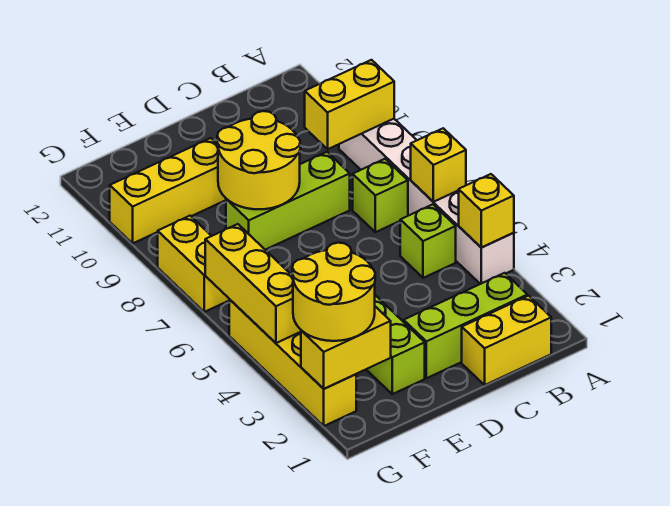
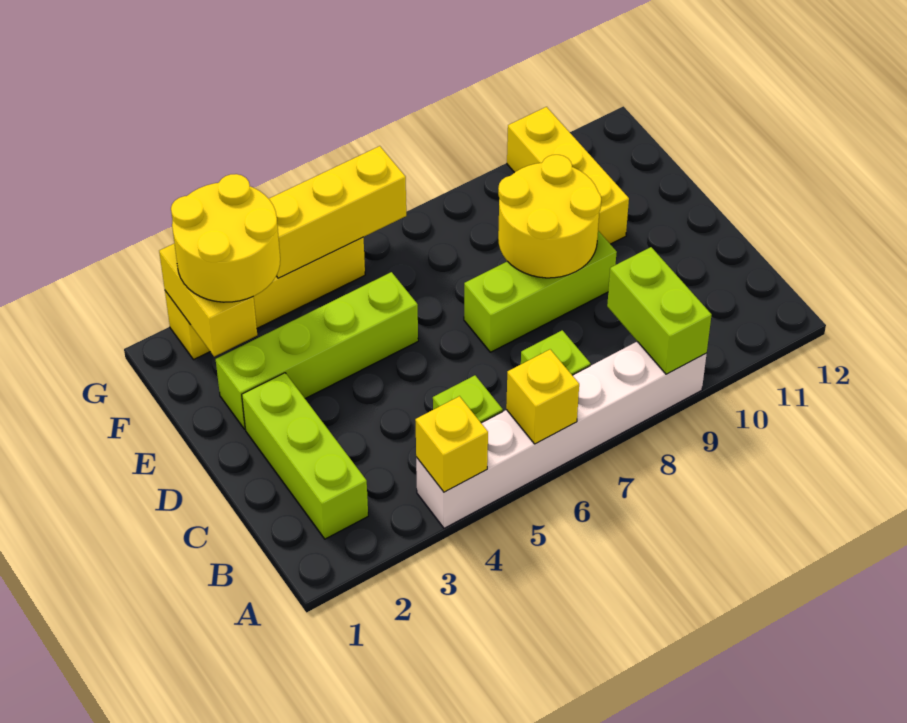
yellow brick A9:B9 level 2 -> lime brick A9:B9 level 2
yellow brick B1:C1 level 1 -> none
lime brick C8:E8 level 1 -> lime brick D7:D9 level 1
yellow brick G7:G8 level 1 -> none

